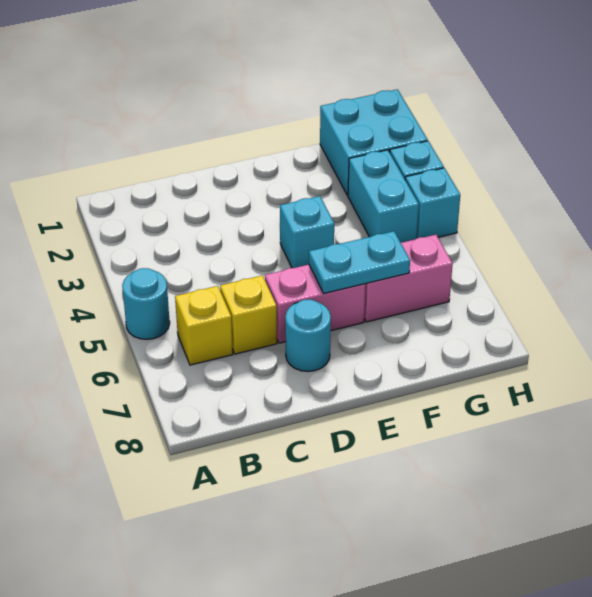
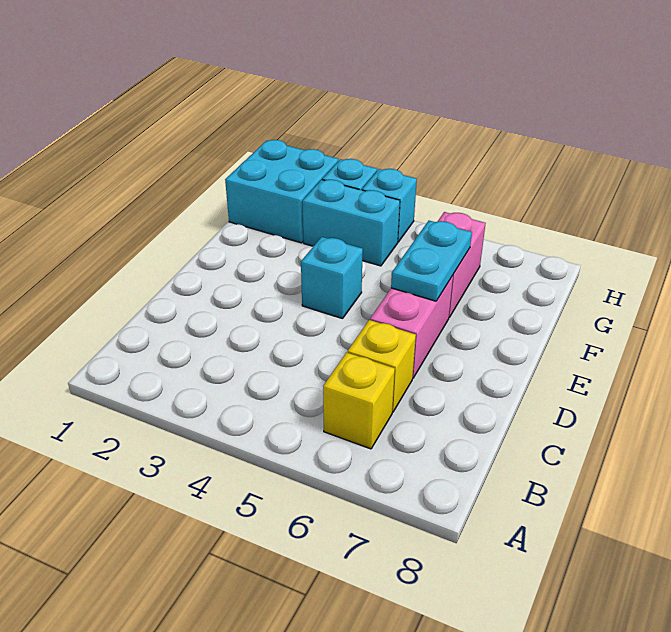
cyan round brick A5 level 1 -> none
cyan round brick D7 level 1 -> none

